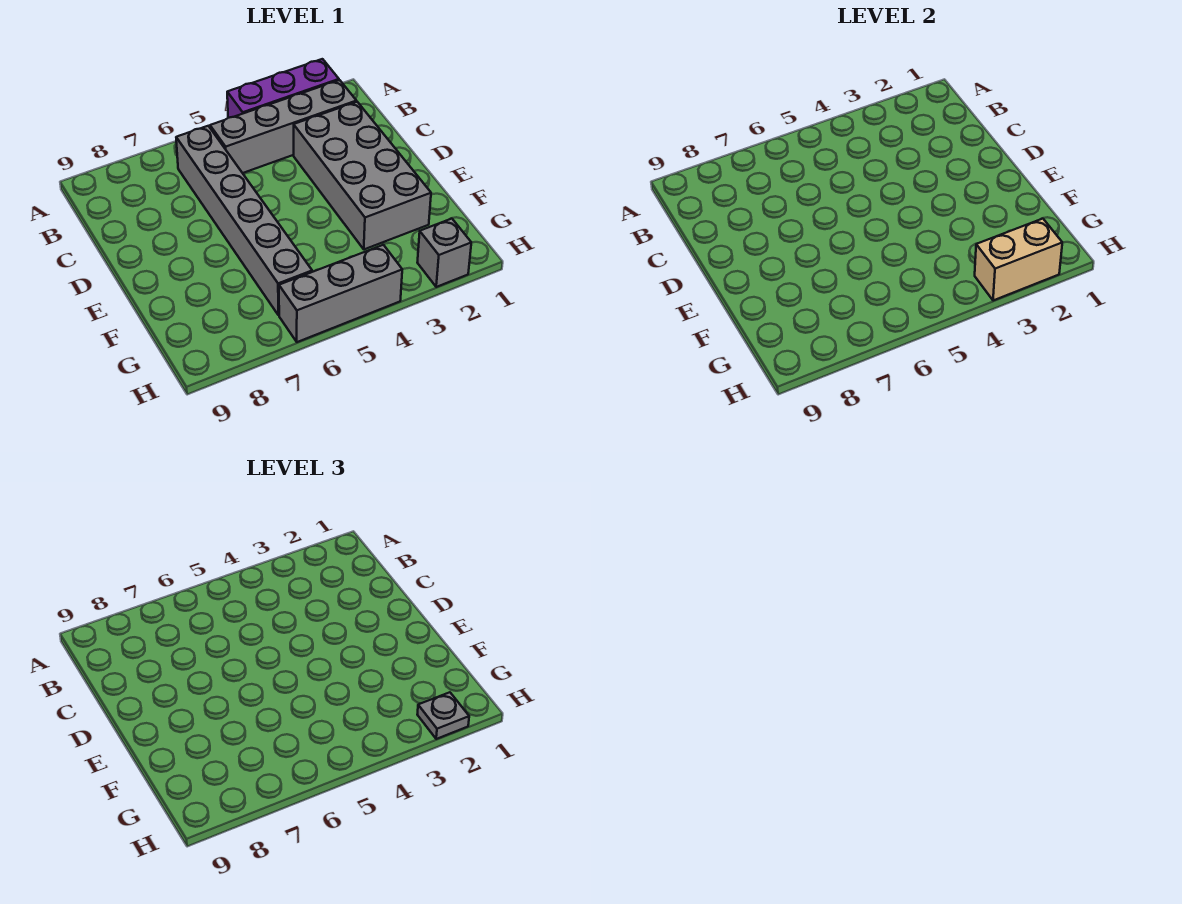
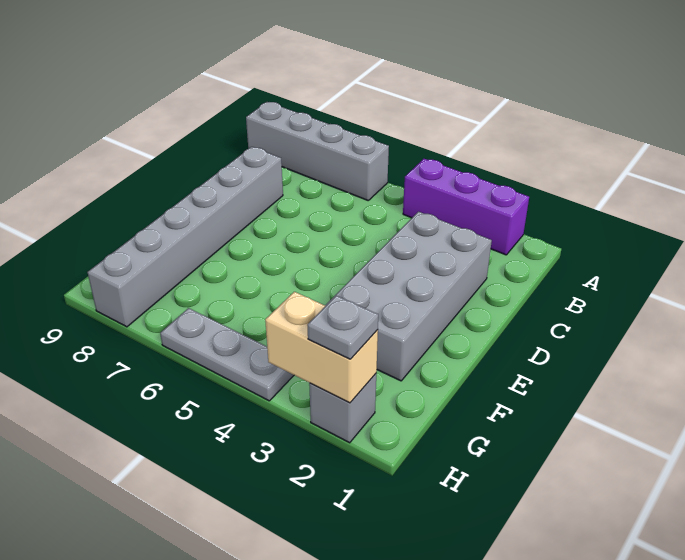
grey brick B2:B5 level 1 -> grey brick A6:A9 level 1
grey brick B6:G6 level 1 -> grey brick C8:H8 level 1
grey brick H4:H6 level 1 -> grey plate H4:H6 level 1

